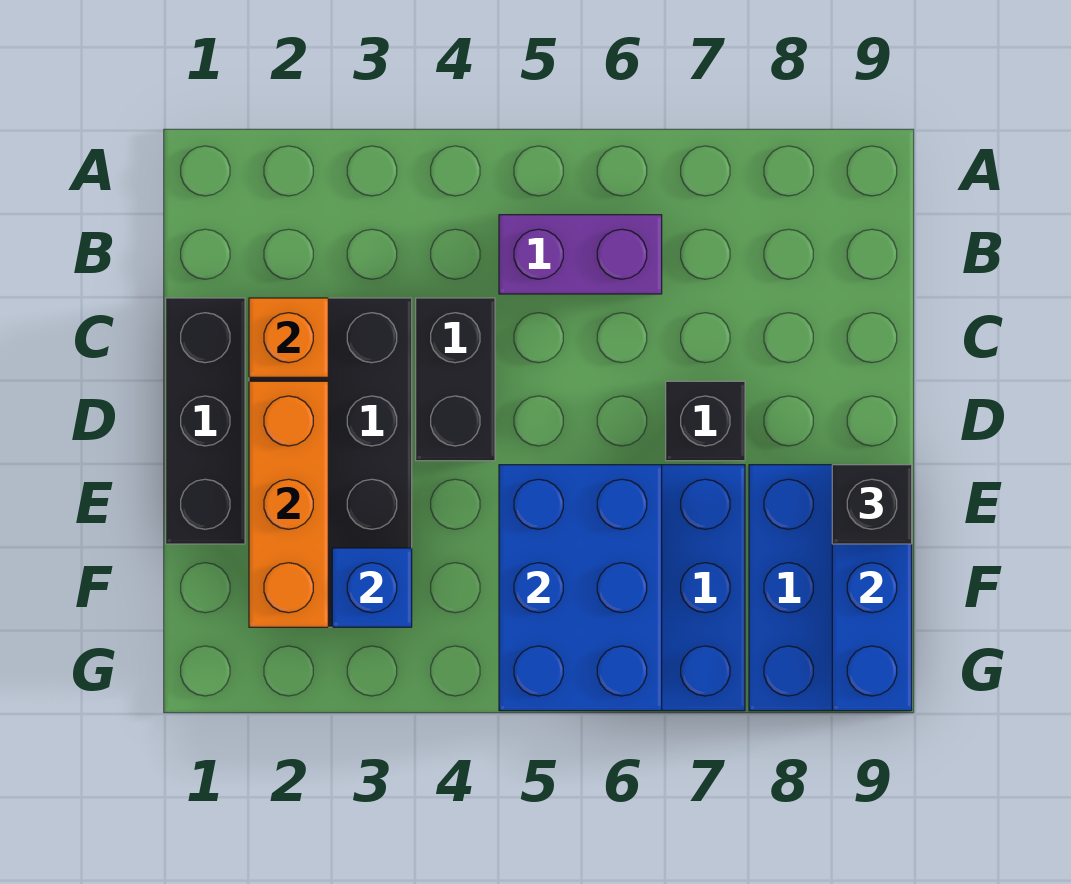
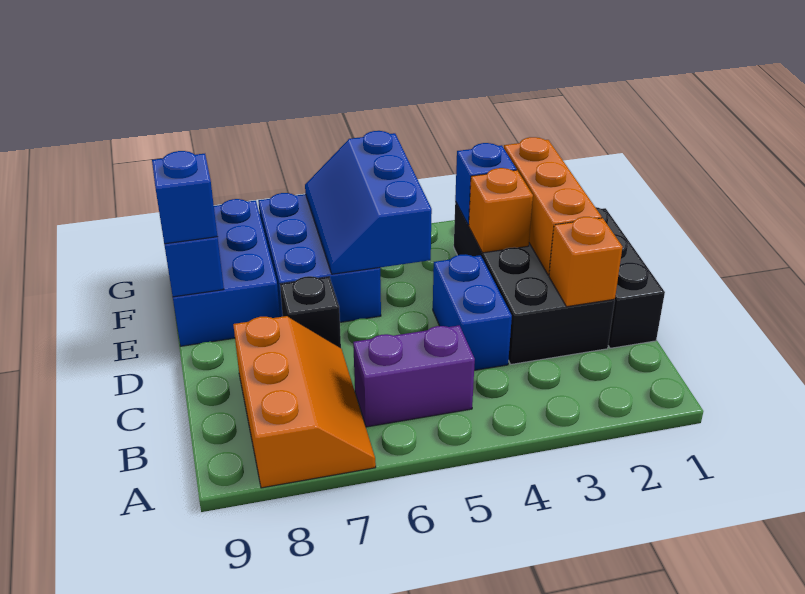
none -> orange slope A7:C8 level 1 top 8
black brick C4:D4 level 1 -> blue brick C4:D4 level 1
none -> orange brick E3 level 2
blue brick E5:G6 level 2 -> blue slope E5:G6 level 2 top 5
black brick E9 level 3 -> blue brick E9 level 3

